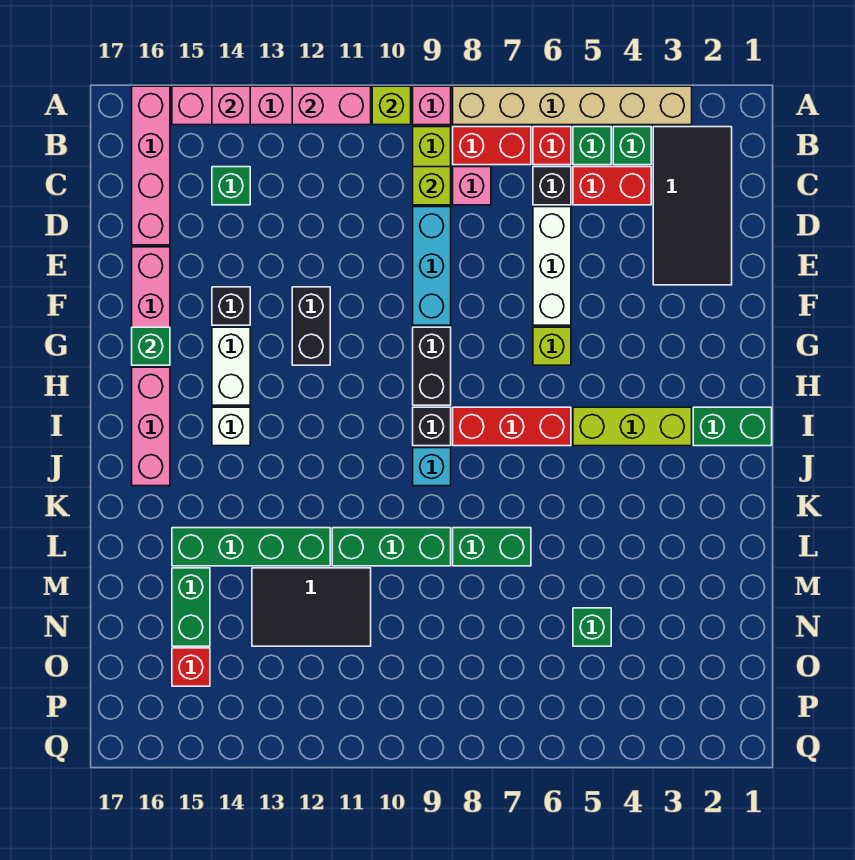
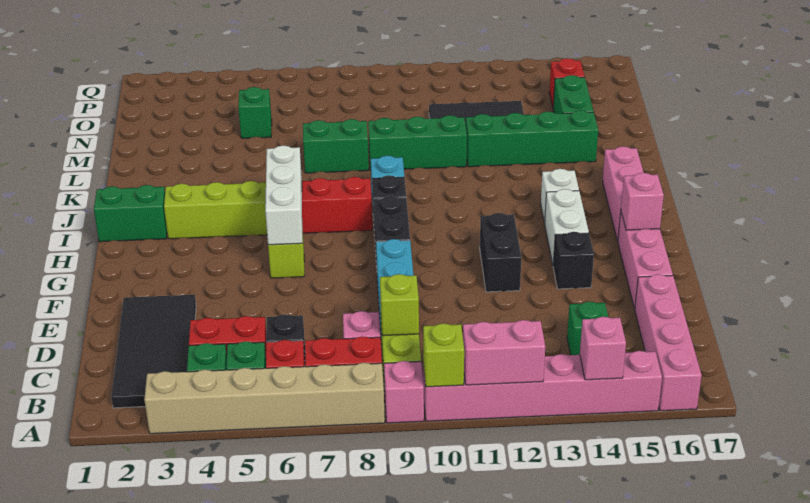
white brick D6:F6 level 1 -> white brick G6:I6 level 2
green brick G16 level 2 -> pink brick G16 level 2

